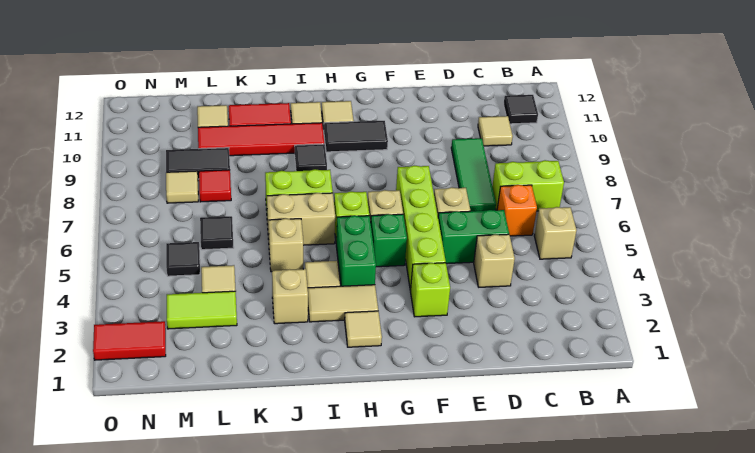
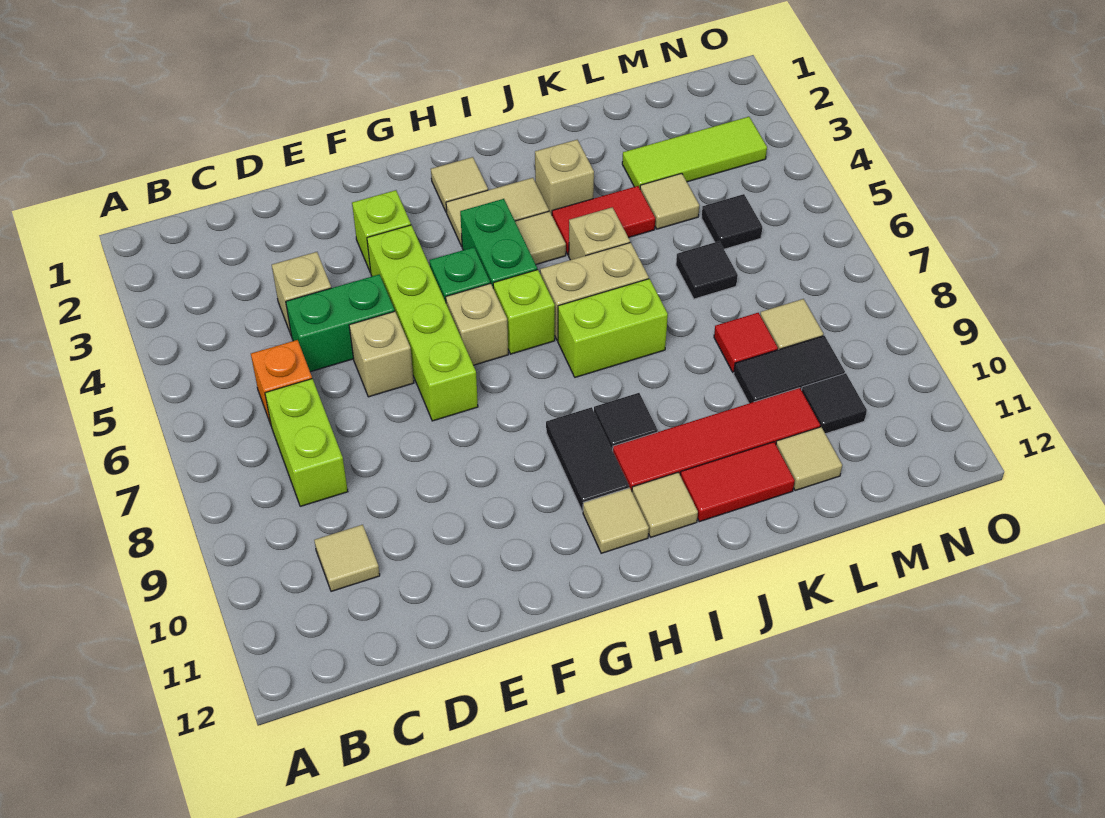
tan brick B5 level 1 -> none
lime brick B7:C7 level 1 -> lime brick C7:C8 level 1
black tile B11 level 1 -> black tile M10 level 1
green tile D7:D9 level 1 -> none
black tile G10:H10 level 1 -> black tile H9:H10 level 1
lime tile L3:M3 level 1 -> lime tile L3:N3 level 1
red tile N2:O2 level 1 -> red tile J4:K4 level 1

